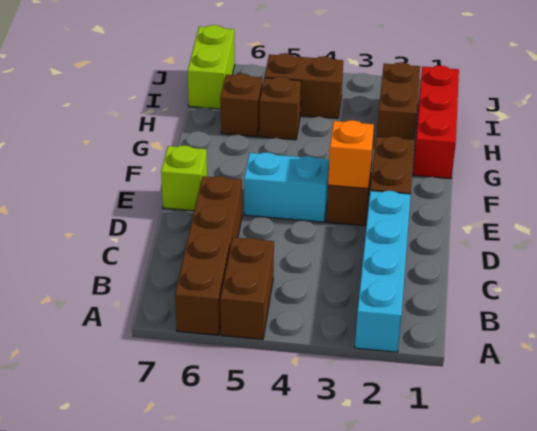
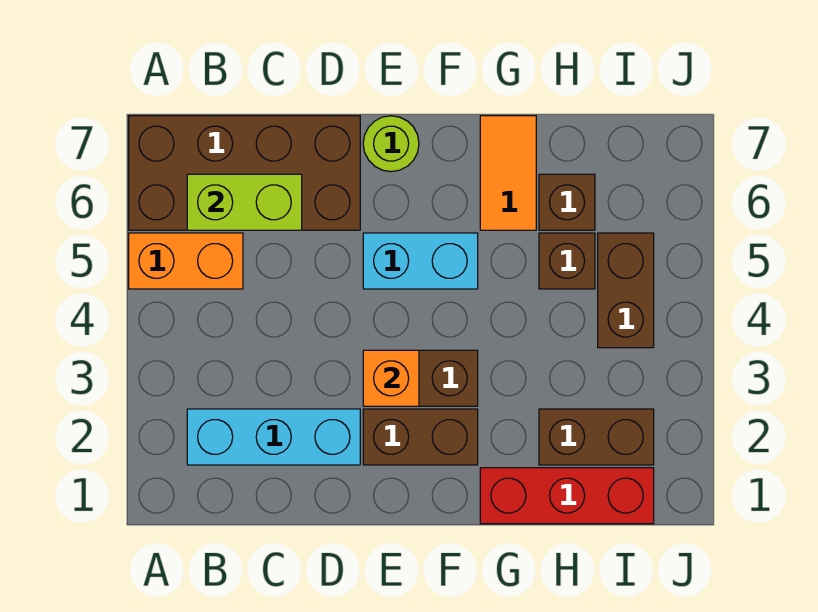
cyan brick A2:D2 level 1 -> cyan brick B2:D2 level 1
brown brick A5:B5 level 1 -> orange brick A5:B5 level 1
brown brick A6:D6 level 1 -> brown brick A6:D7 level 1
cyan brick E4:E5 level 1 -> cyan brick E5:F5 level 1
lime brick E7 level 1 -> lime round brick E7 level 1
none -> orange tile G6:G7 level 1
lime brick I7:J7 level 1 -> lime brick B6:C6 level 2

